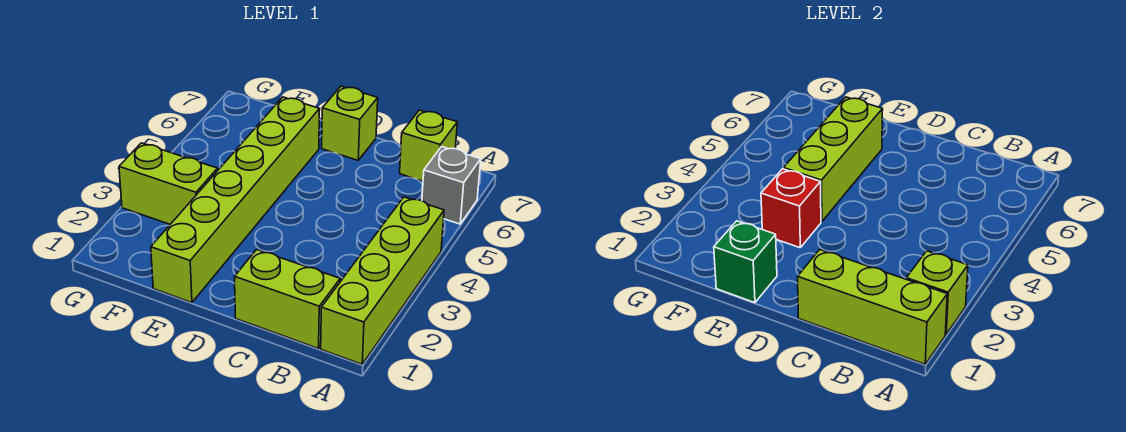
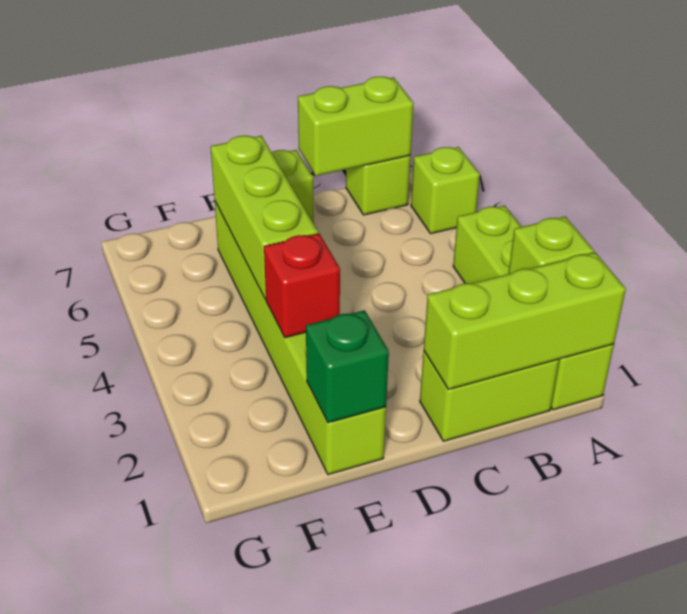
grey brick A6 level 1 -> lime brick A6 level 1
lime brick F3:G3 level 1 -> lime brick B7:C7 level 2

